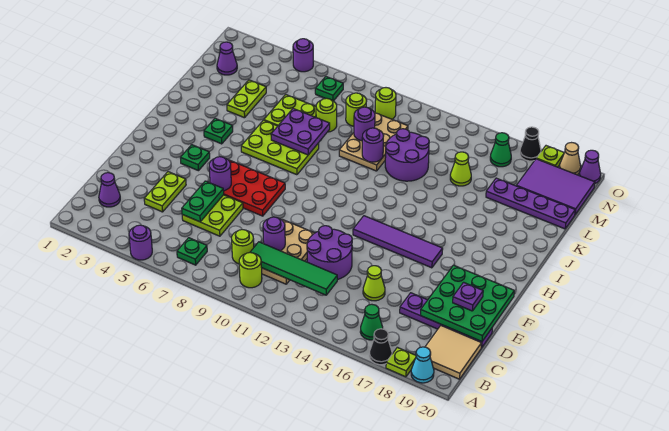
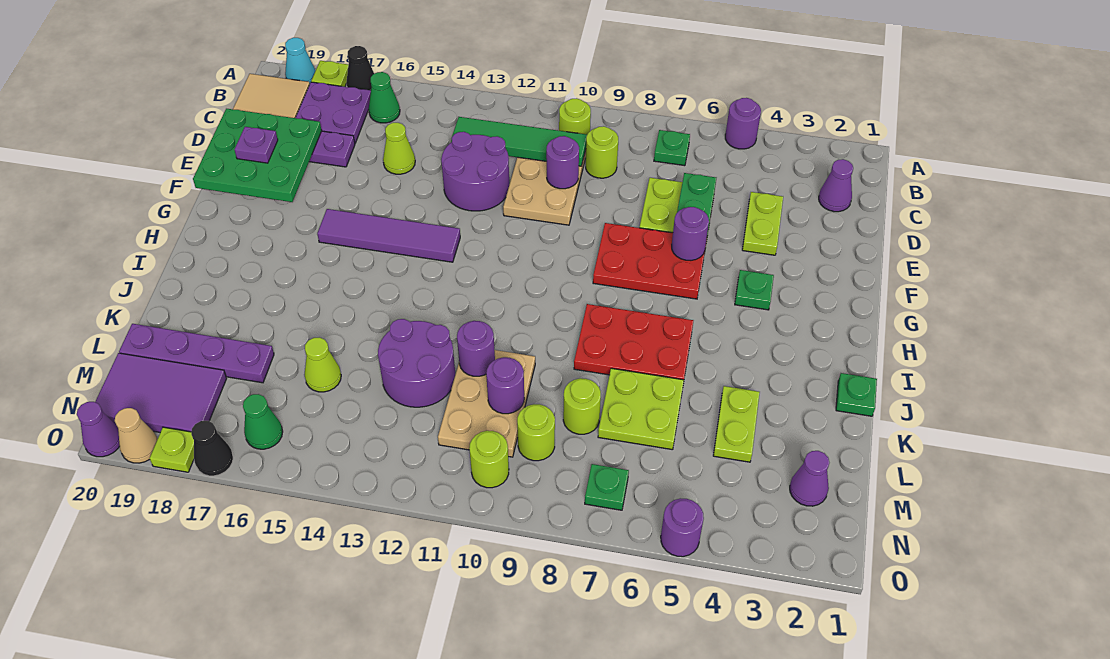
green plate I4 level 1 -> green plate J1 level 1
lime plate I6:J8 level 1 -> red plate I6:J8 level 1
purple plate J7:K8 level 2 -> purple plate B17:C18 level 1

